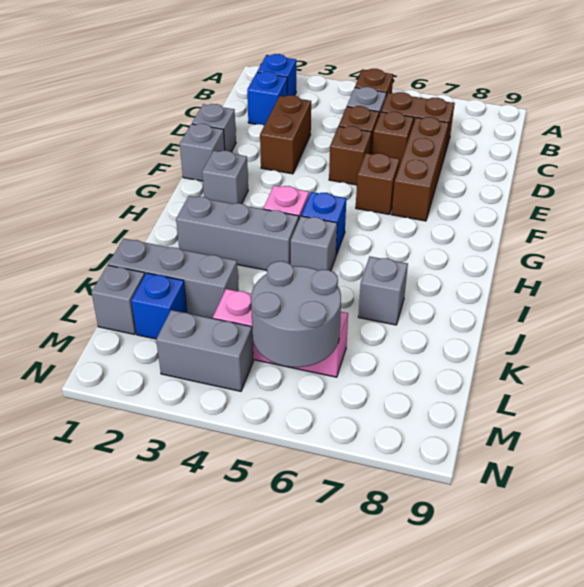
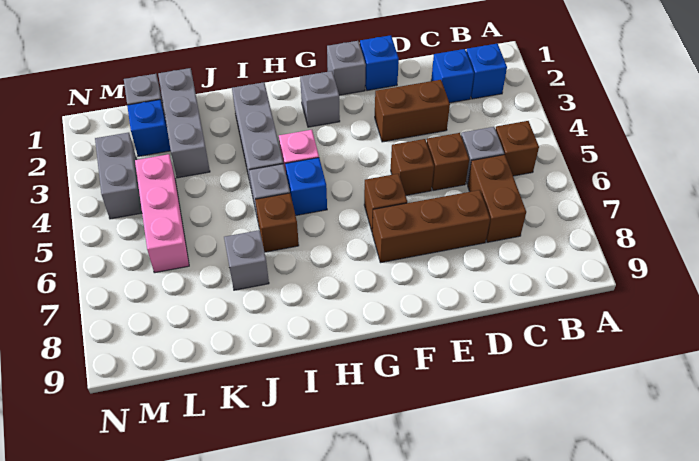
brown brick D6 level 1 -> brown brick I6 level 1
grey brick E1 level 1 -> blue brick E1 level 1
grey round brick L5:M6 level 2 -> none

